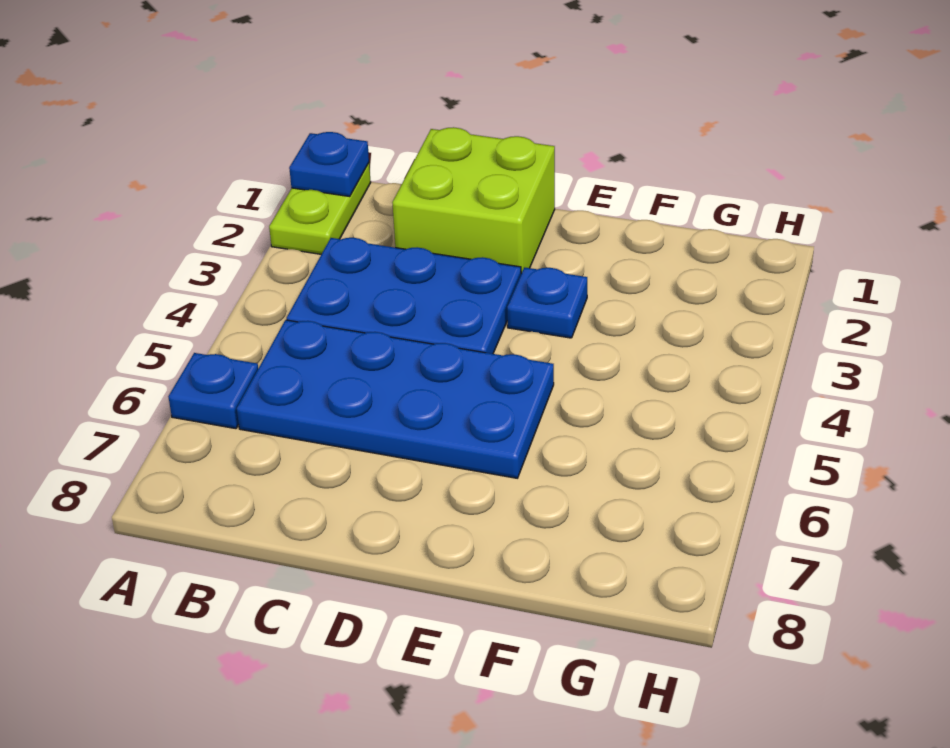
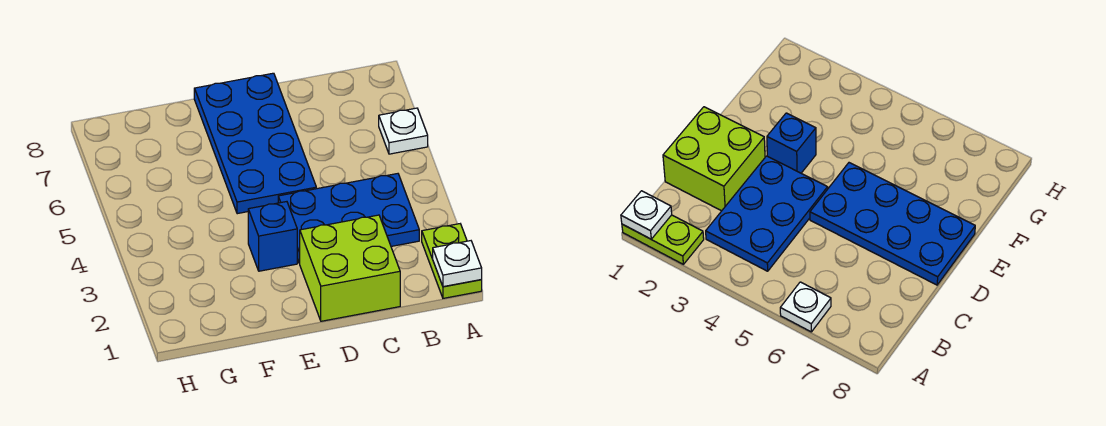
blue plate A1 level 2 -> white plate A1 level 2
blue plate A6 level 1 -> white plate A6 level 1
blue plate B5:E6 level 1 -> blue plate D5:E8 level 1
blue plate E3 level 1 -> blue brick E3 level 1

